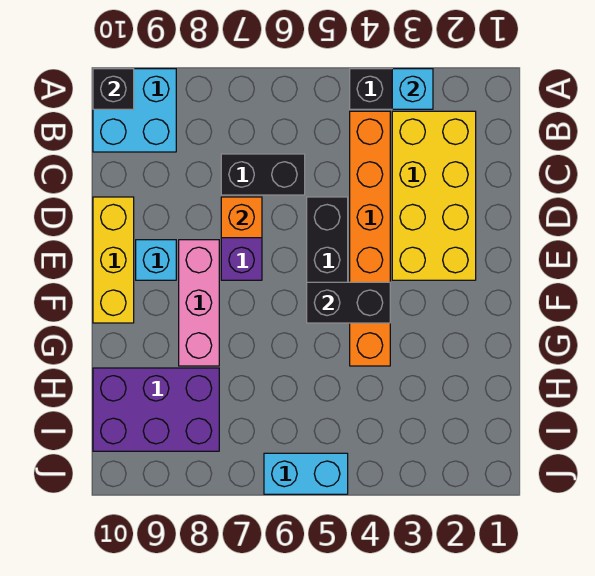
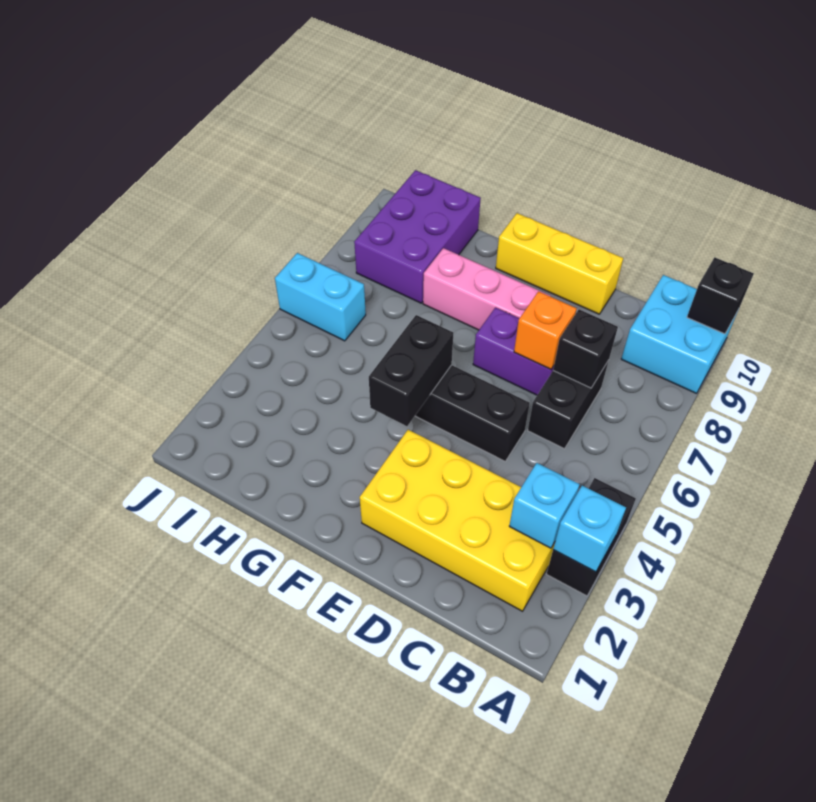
orange brick B4:G4 level 1 -> none
none -> black brick C7 level 2
cyan brick E9 level 1 -> cyan brick B3 level 2
cyan brick J5:J6 level 1 -> cyan brick I6:J6 level 1

